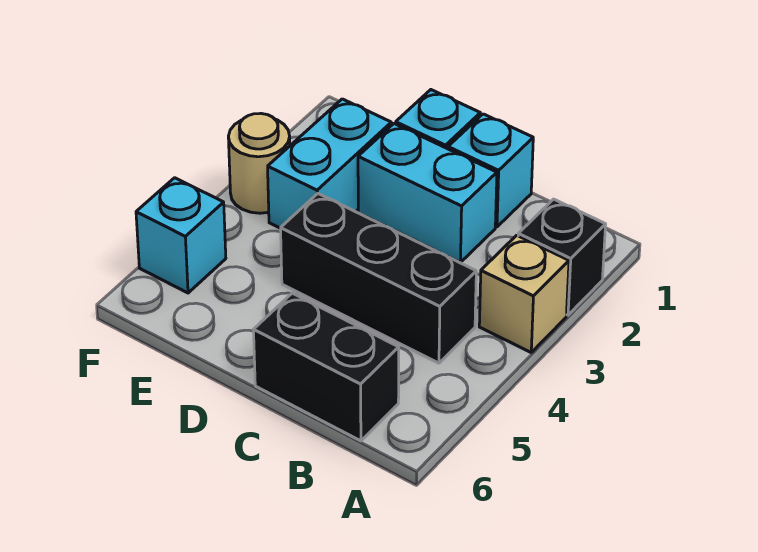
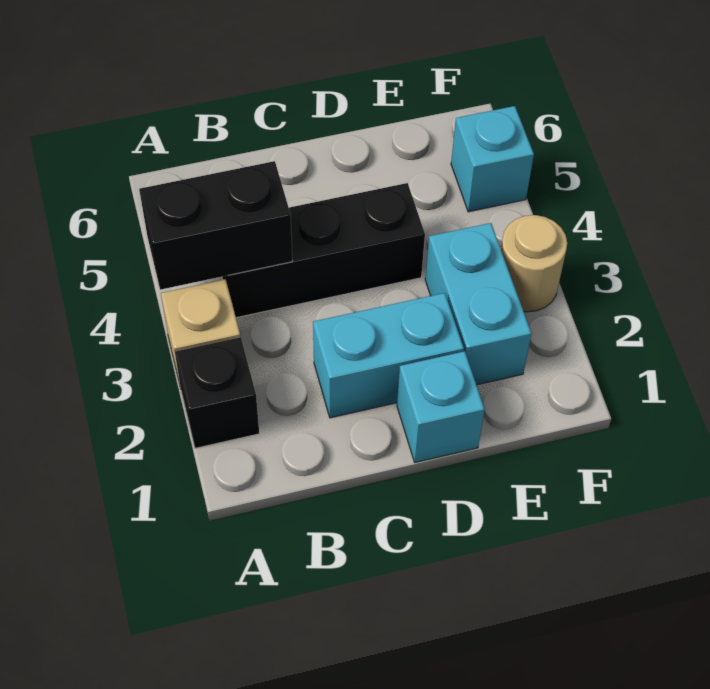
black brick B6:C6 level 1 -> black brick A4:B4 level 2
cyan brick C1 level 1 -> none

